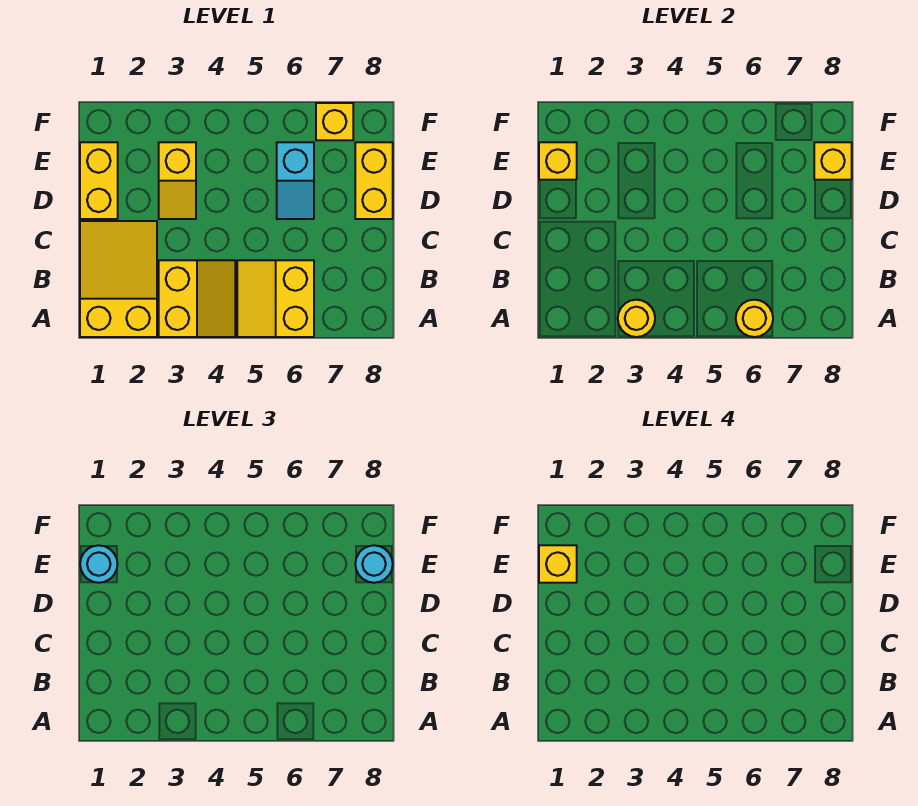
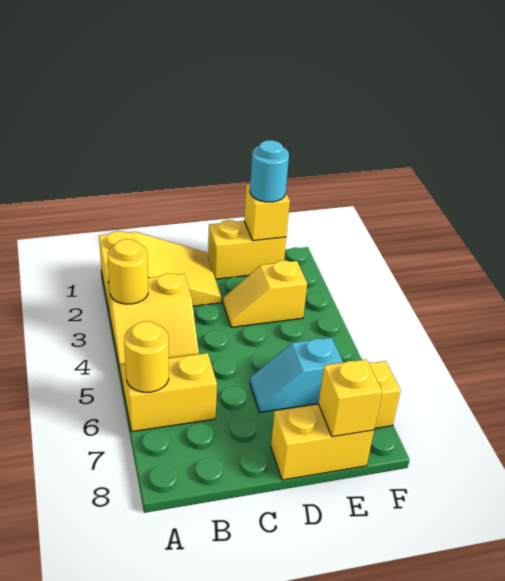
yellow brick E1 level 4 -> none
cyan round brick E8 level 3 -> none

